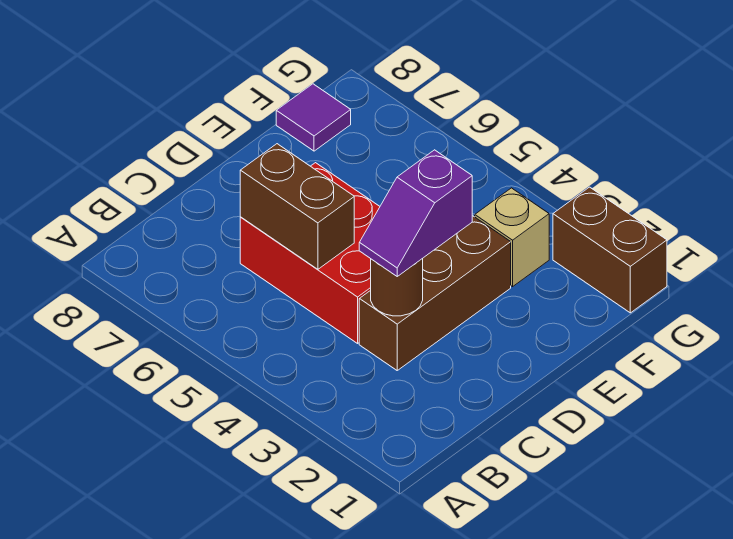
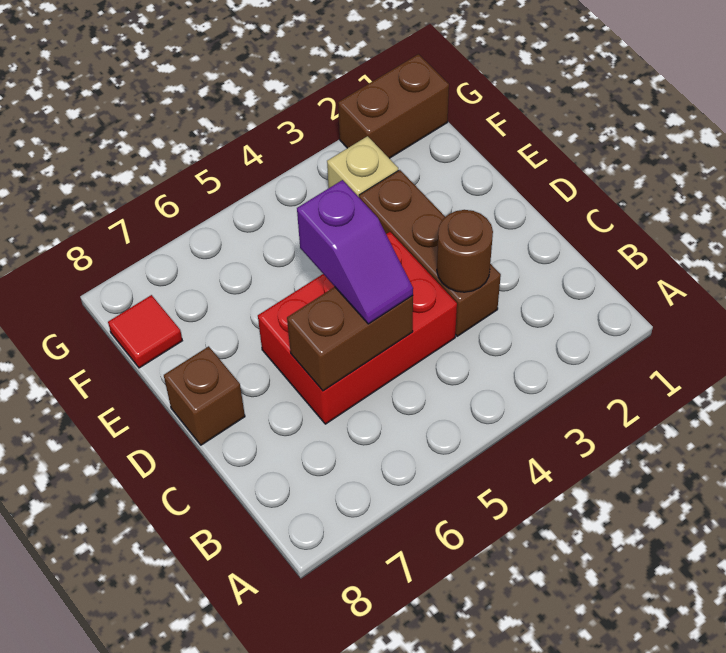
purple slope C3:D3 level 3 top D -> purple slope C5:D5 level 3 top D
none -> brown brick D8 level 1
purple tile F8 level 1 -> red tile F8 level 1

